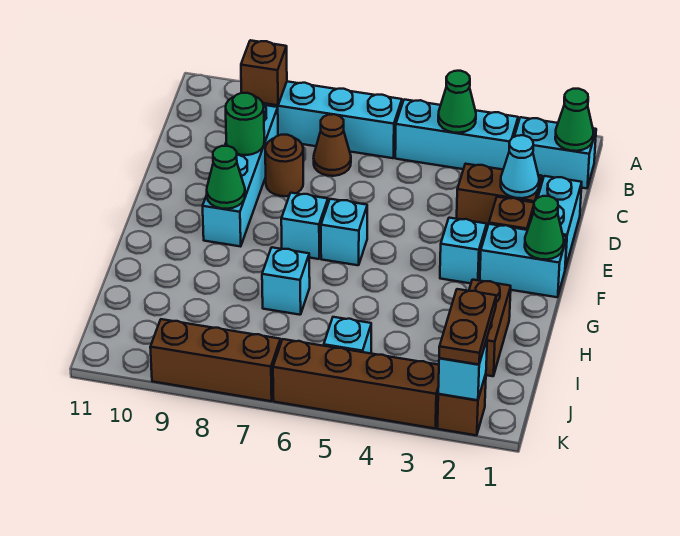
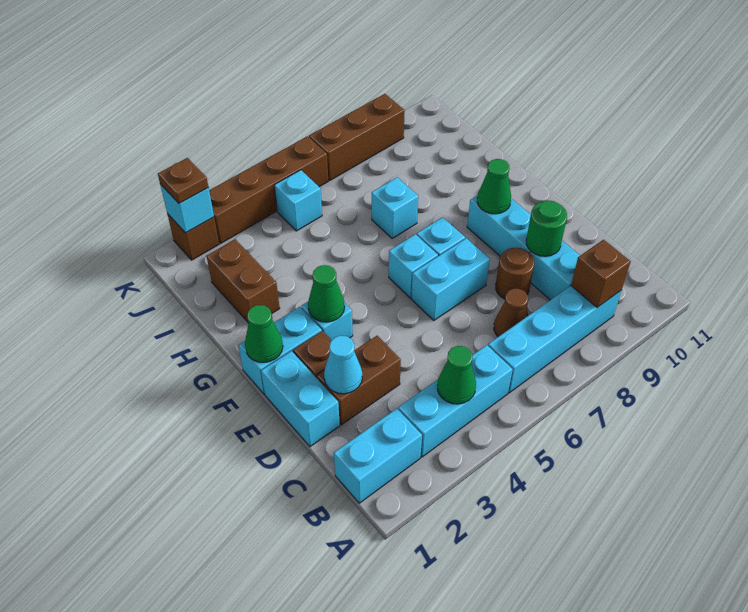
green cone B1 level 2 -> green cone F3 level 2
none -> cyan brick E6:E7 level 1
brown plate J2:K2 level 3 -> brown plate K2 level 3

